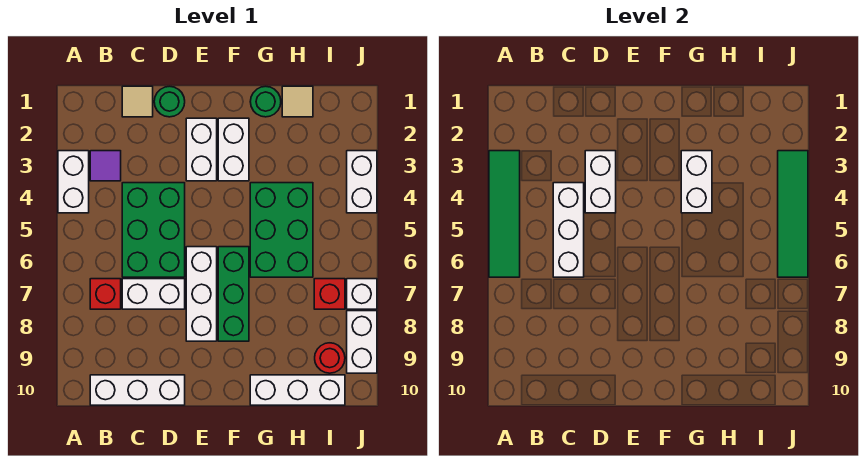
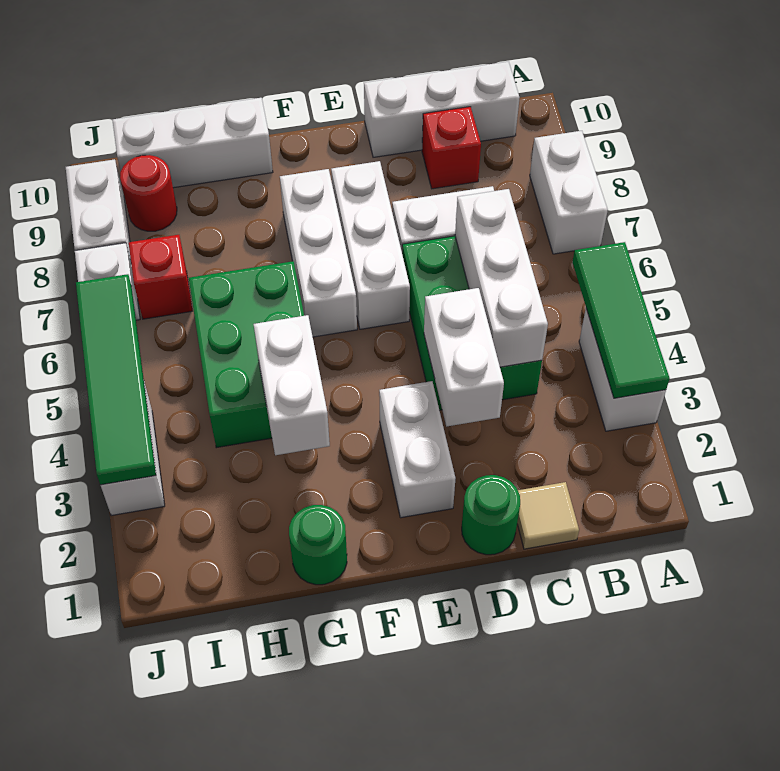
green tile A3:A6 level 2 -> green tile A3:A5 level 2
purple tile B3 level 1 -> none
red brick B7 level 1 -> red brick C9 level 1
white brick F2:F3 level 1 -> white brick A7:A8 level 1
green brick F6:F8 level 1 -> white brick F6:F8 level 1
tan tile H1 level 1 -> none

